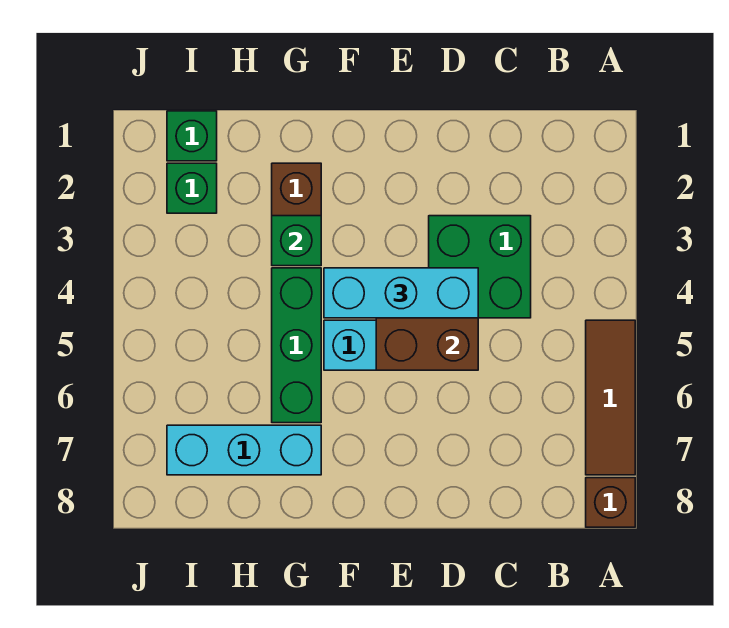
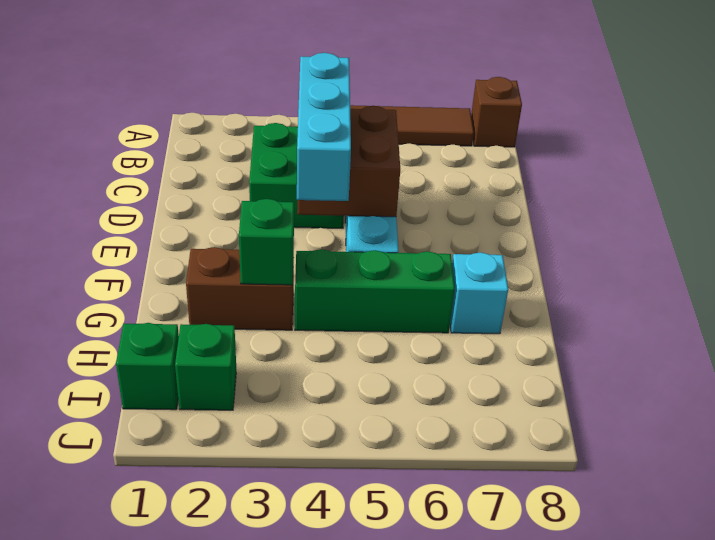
cyan brick G7:I7 level 1 -> cyan brick G7 level 1

